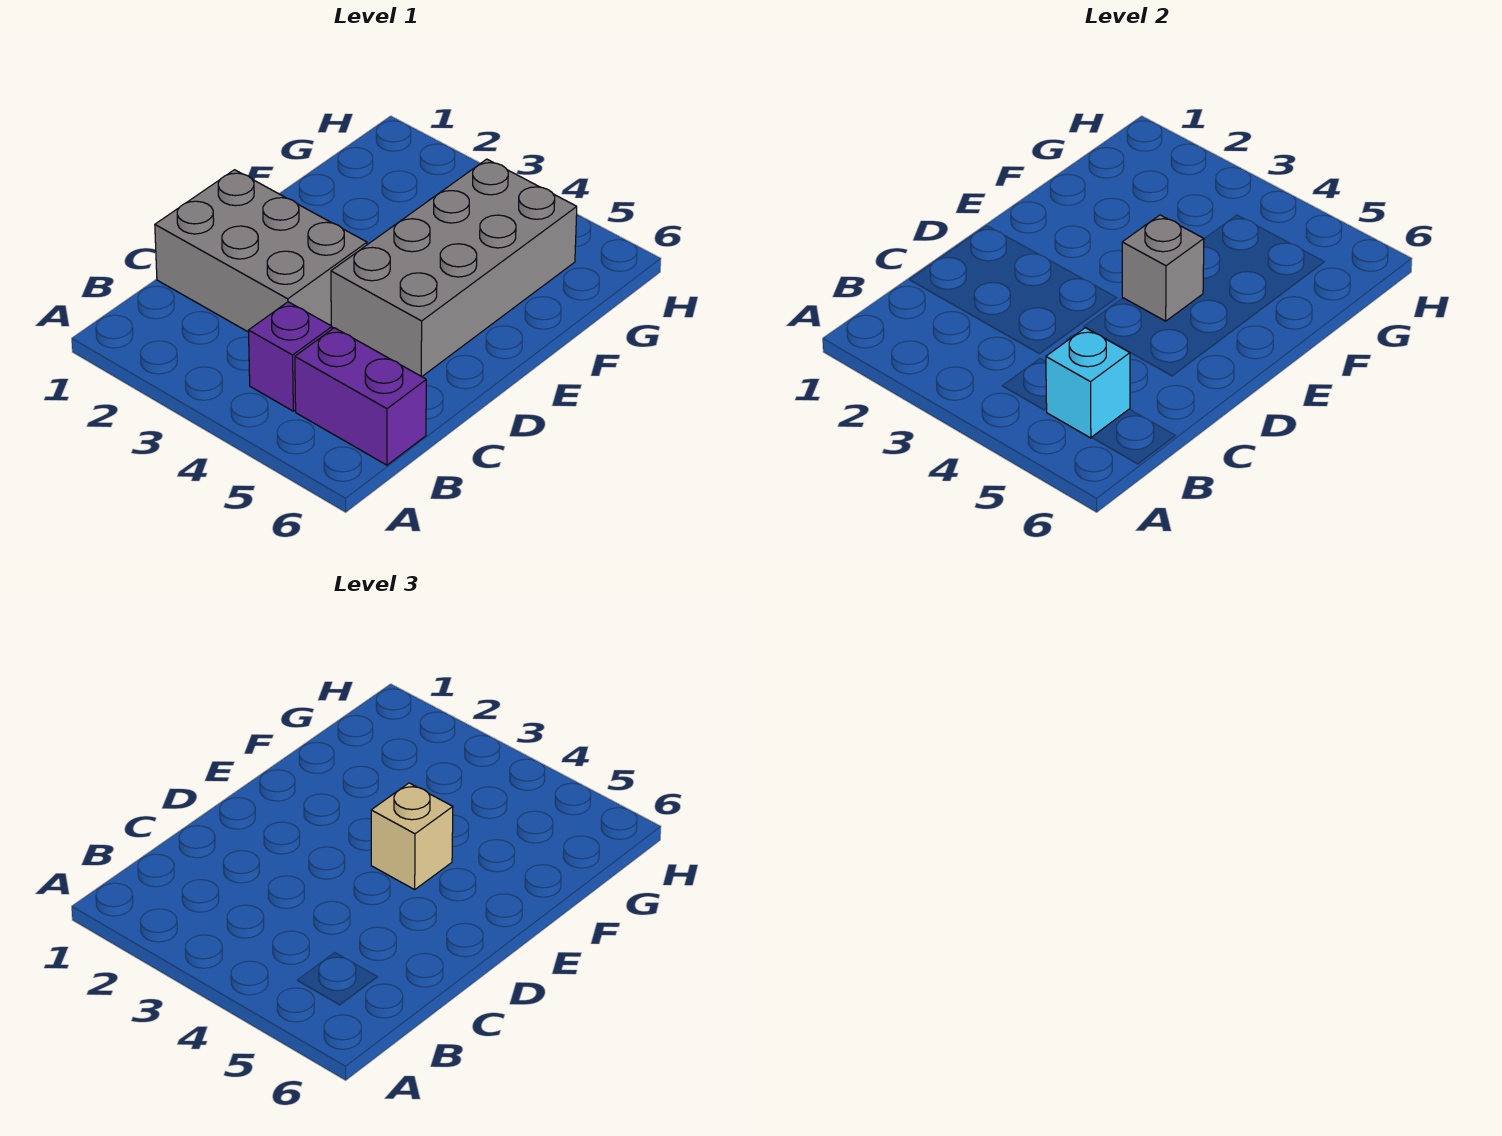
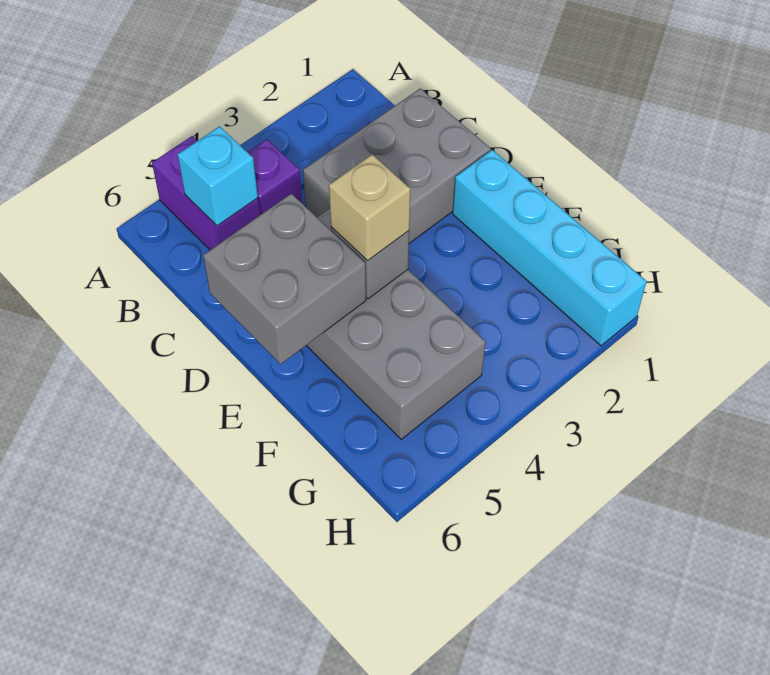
purple brick B5:B6 level 1 -> purple brick A5:B5 level 1
none -> grey brick D5:E6 level 2
none -> cyan brick E1:H1 level 1

